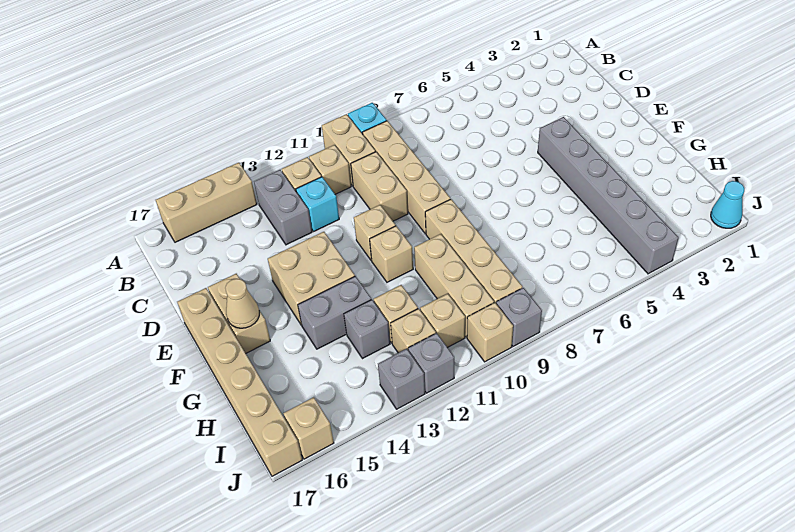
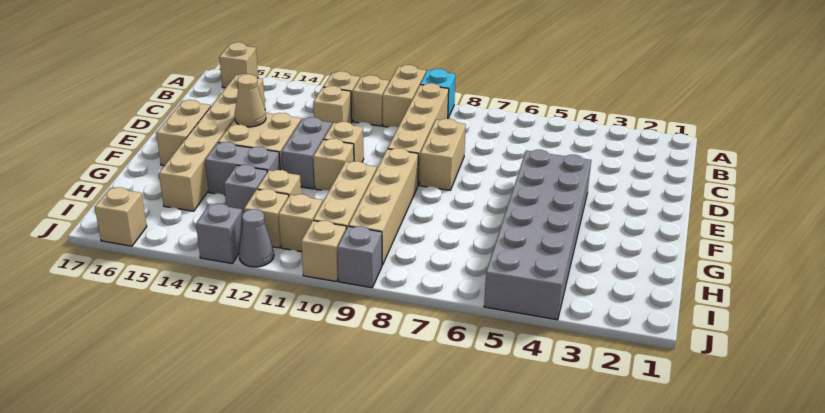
tan brick A14:A16 level 1 -> tan brick A16 level 1
grey brick B13:C13 level 1 -> grey brick E12:F12 level 1
tan brick C10:D10 level 1 -> tan brick D8:E8 level 1
cyan brick C12 level 1 -> tan brick C12 level 1
grey brick E4:J4 level 1 -> grey brick E4:J5 level 1
tan brick E17:J17 level 1 -> tan brick C15:H15 level 1
tan cone F16 level 2 -> tan cone E14 level 2
cyan cone J1 level 1 -> none
grey brick J12 level 1 -> grey cone J12 level 1

